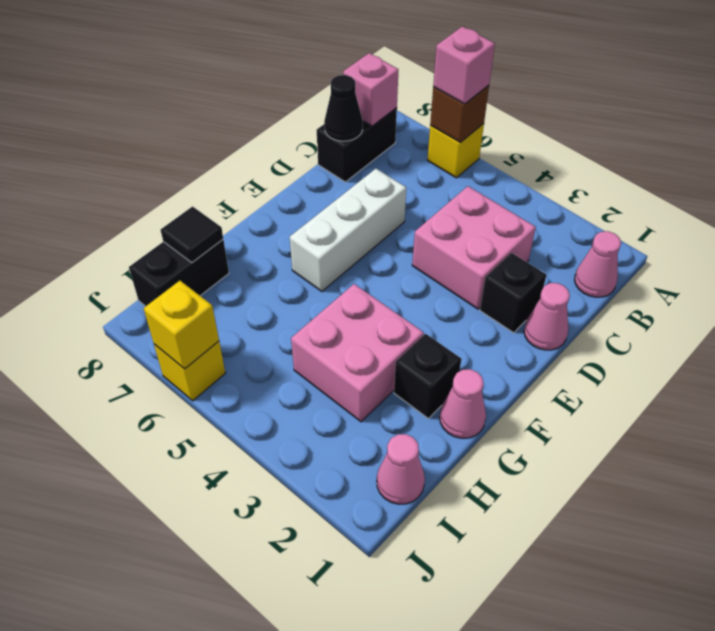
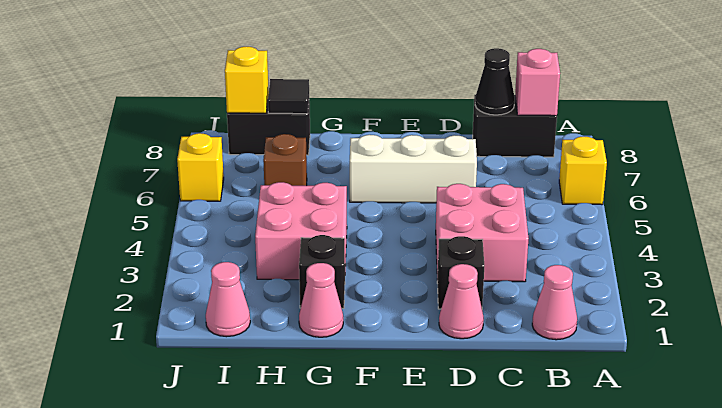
brown brick A6 level 2 -> brown brick H6 level 1
pink brick A6 level 3 -> none
yellow brick J6 level 2 -> yellow brick I8 level 2

